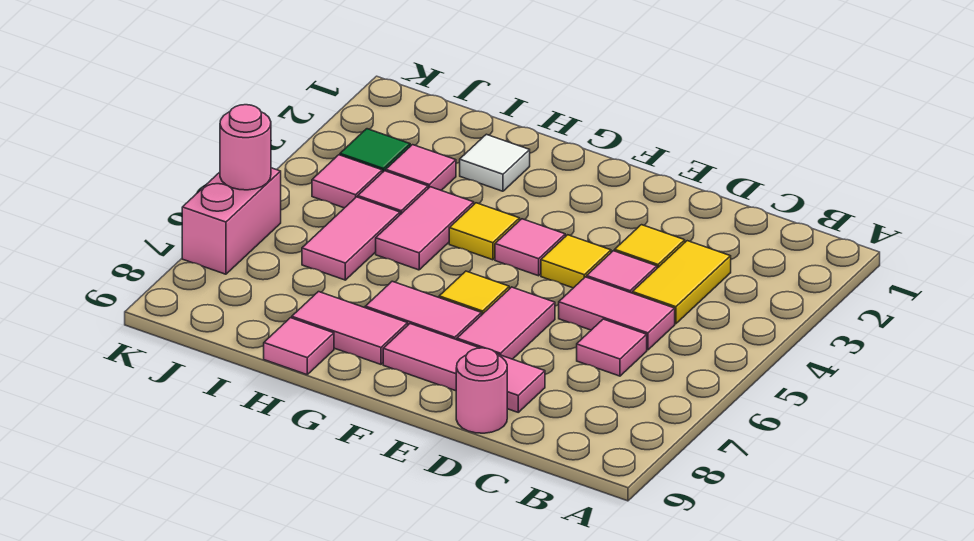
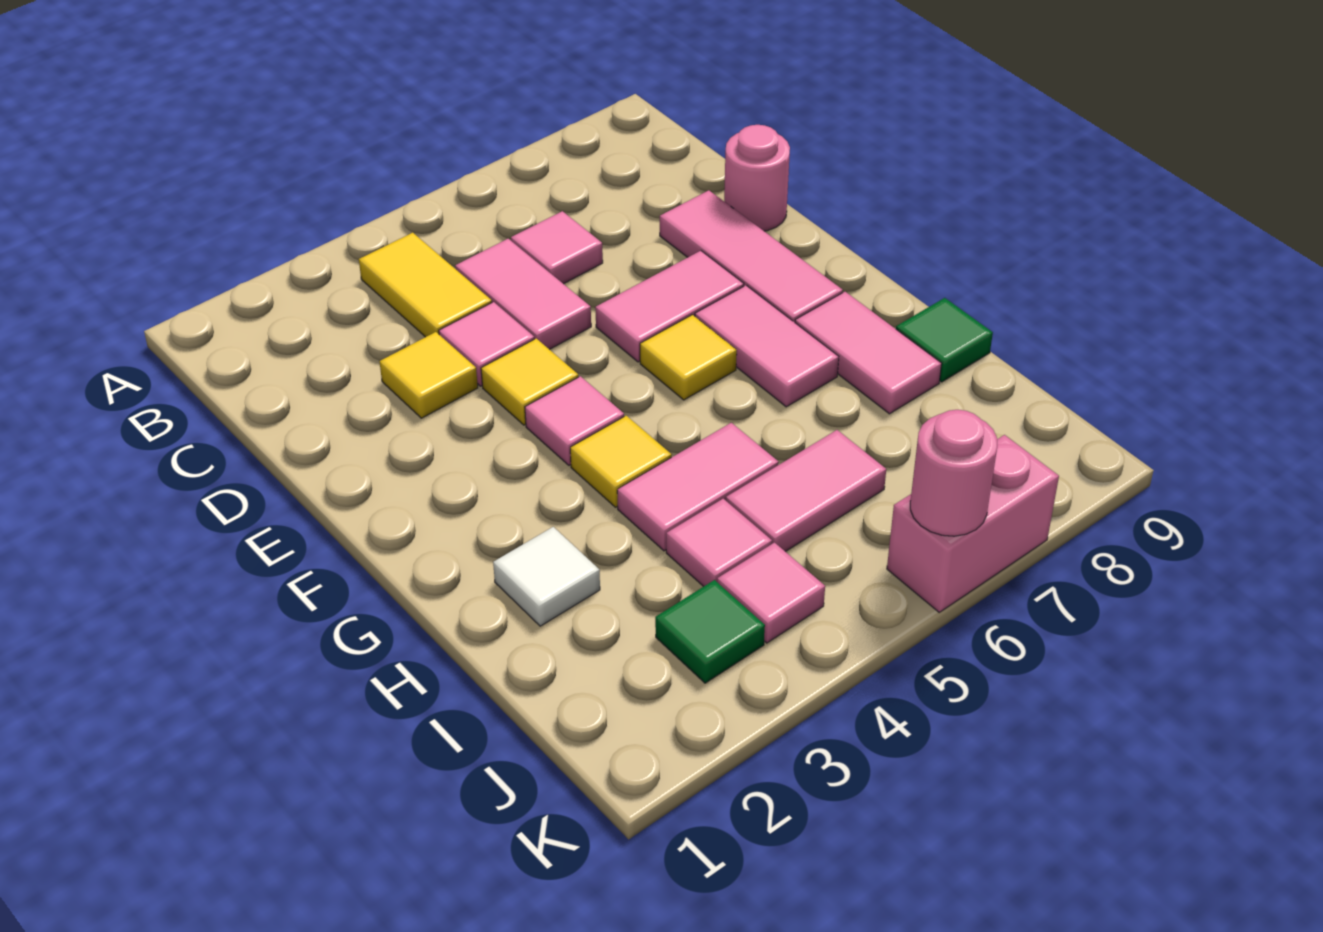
yellow tile C3:C4 level 1 -> yellow tile B4:C4 level 1
pink tile H9 level 1 -> green tile H9 level 1
pink tile I3 level 1 -> none

